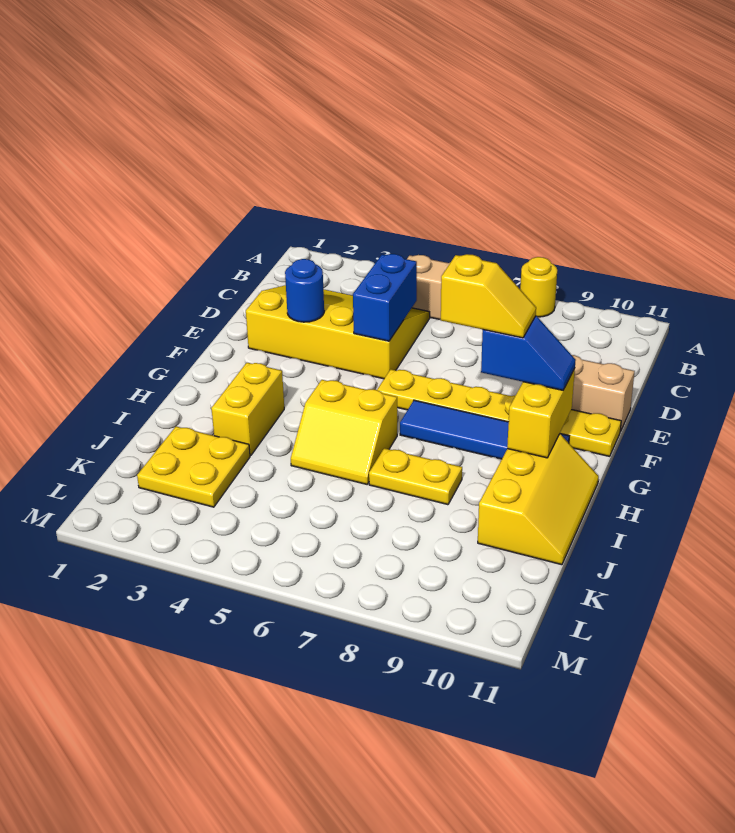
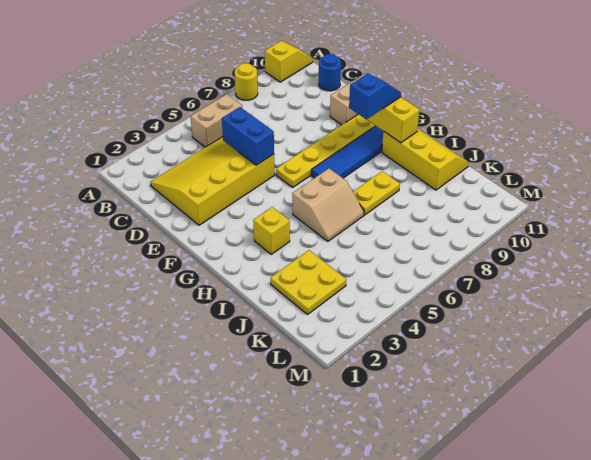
blue round brick E3 level 2 -> blue round brick C11 level 1
yellow slope G8:G9 level 4 top 8 -> yellow slope A10:A11 level 1 top 10
yellow brick H3:I3 level 1 -> yellow brick H3 level 1
yellow slope H5:I6 level 1 top H -> tan slope H5:I6 level 1 top H

